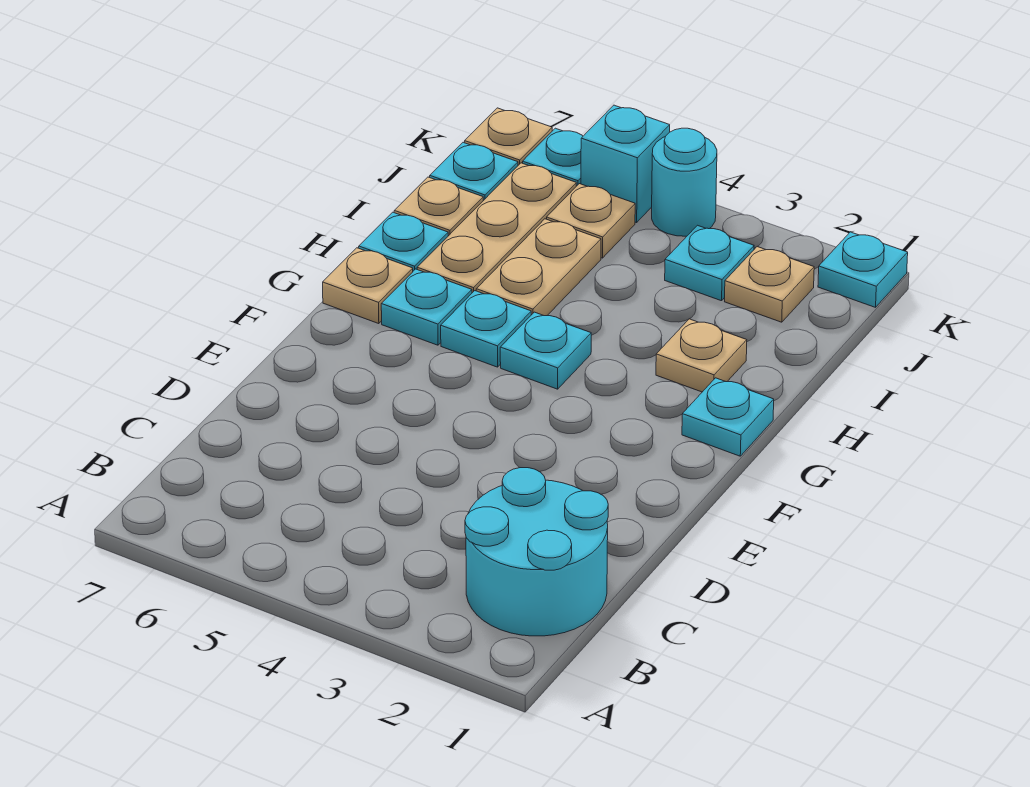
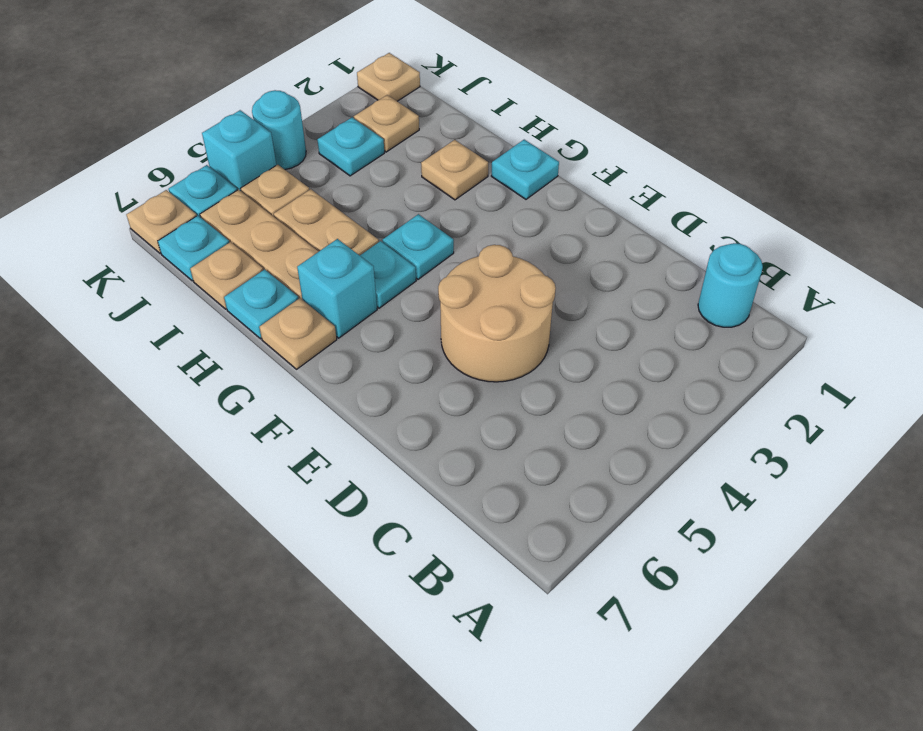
cyan round brick B1:C2 level 1 -> cyan round brick B1 level 1
none -> tan round brick D4:E5 level 1
cyan plate G6 level 1 -> cyan brick G6 level 1
cyan plate K1 level 1 -> tan plate K1 level 1

